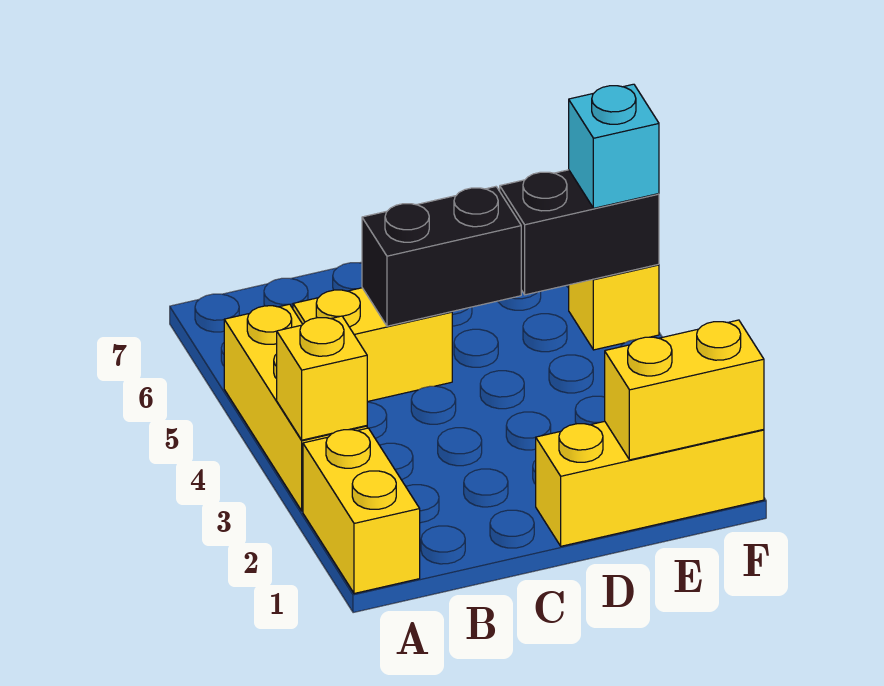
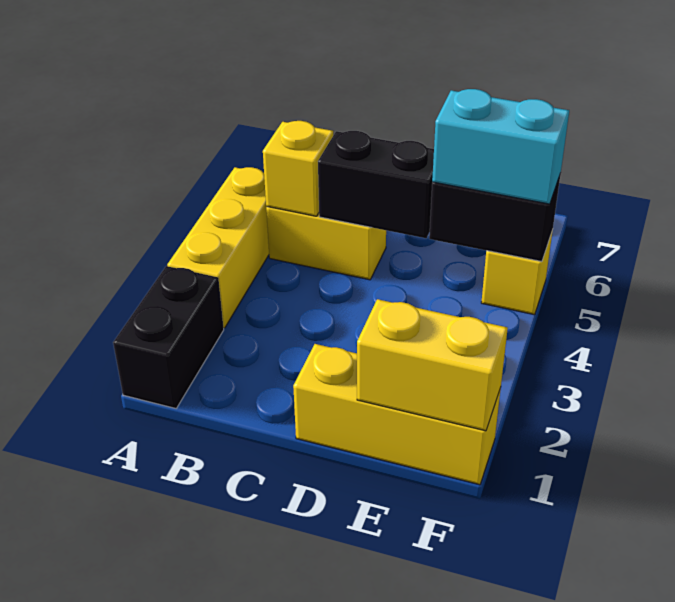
yellow brick A1:A2 level 1 -> black brick A1:A2 level 1
yellow brick A3 level 2 -> yellow brick B5 level 2
cyan brick F5 level 3 -> cyan brick E5:F5 level 3

